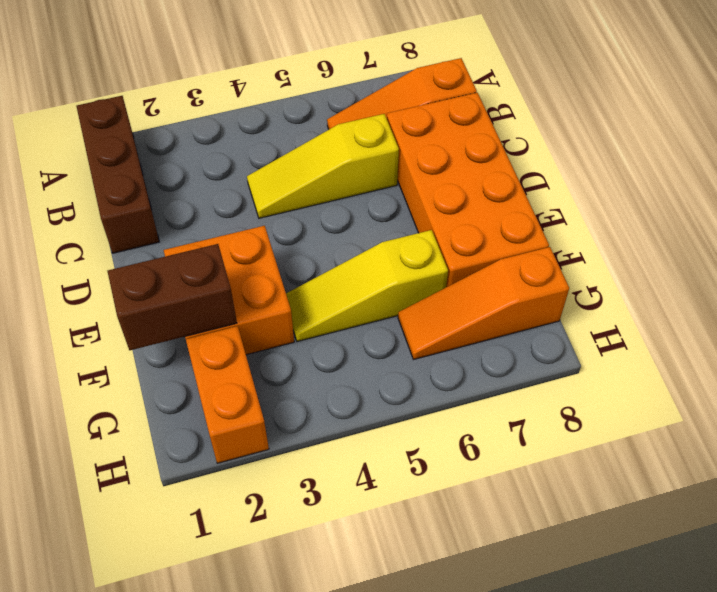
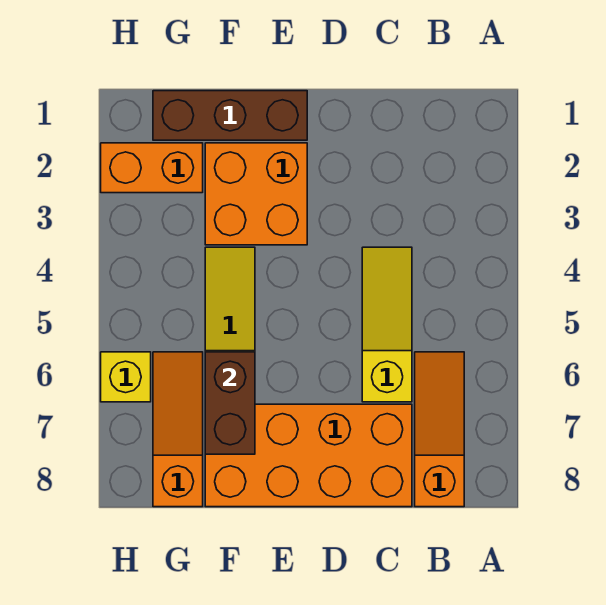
brown brick A1:C1 level 1 -> brown brick E1:G1 level 1
brown brick F1:F2 level 2 -> brown brick F6:F7 level 2
none -> yellow brick H6 level 1

